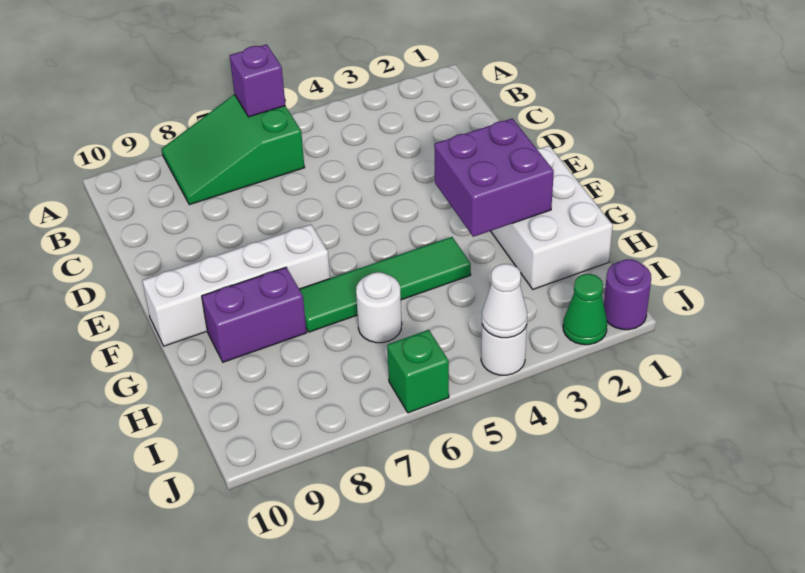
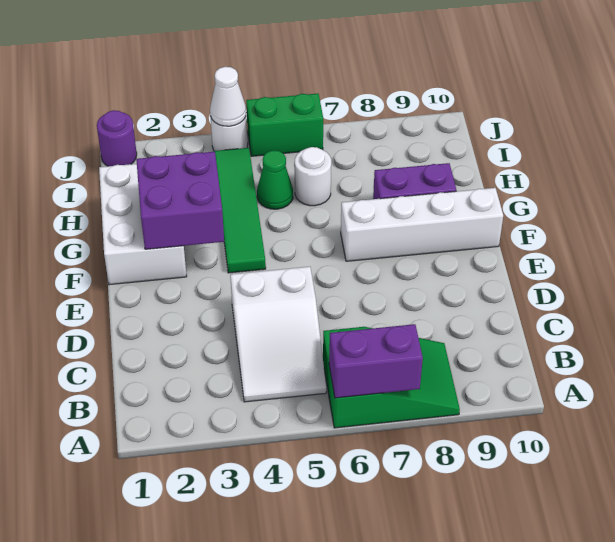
purple brick A6 level 2 -> purple brick A6:A7 level 2
none -> white slope B4:D5 level 1 top D
green tile G4:G7 level 1 -> green tile F4:I4 level 1
green cone J2 level 1 -> green cone H5 level 1
green brick J6 level 1 -> green brick J5:J6 level 1

